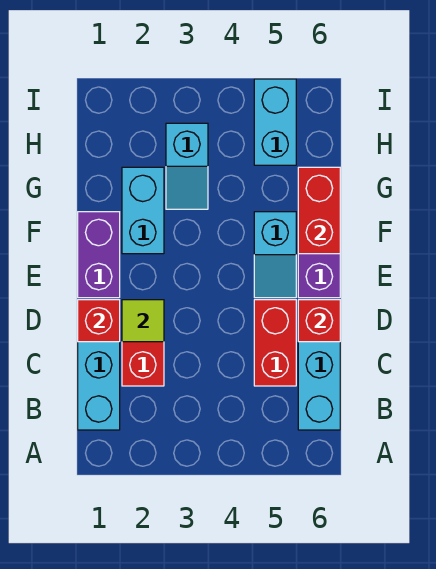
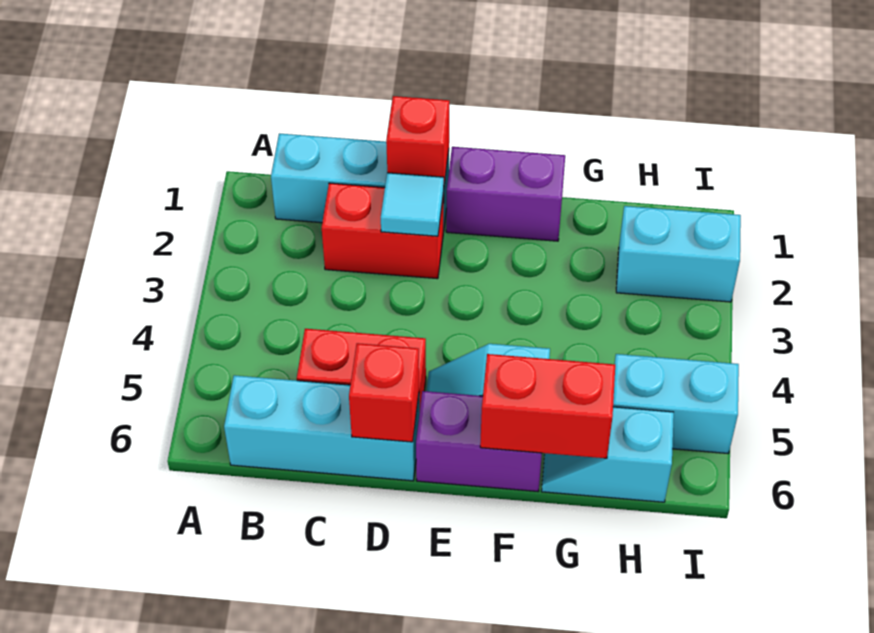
lime tile D2 level 2 -> cyan tile D2 level 2
cyan brick F2:G2 level 1 -> cyan brick H2:I2 level 1
cyan slope G3:H3 level 1 top H -> cyan slope G6:H6 level 1 top H

